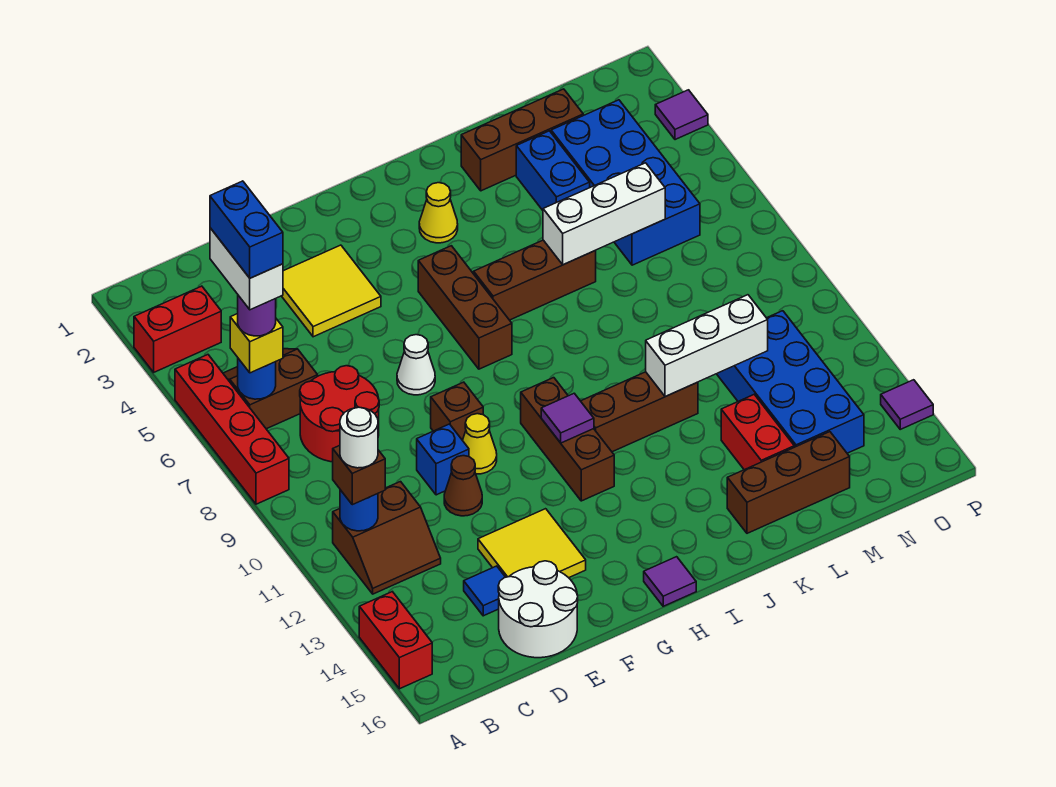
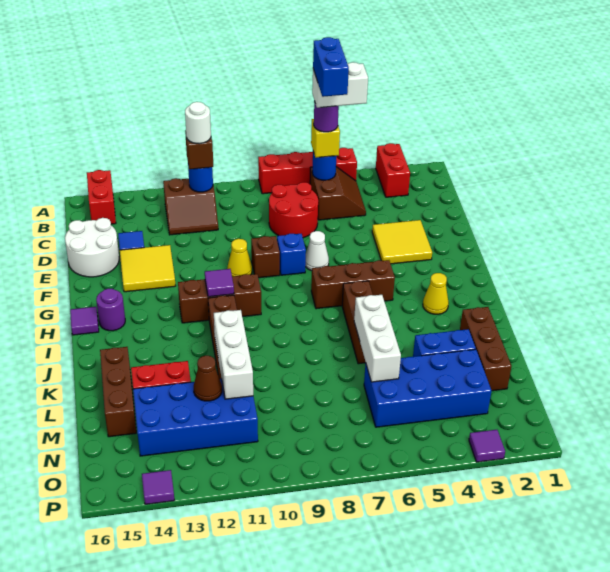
red brick A14:A15 level 1 -> red brick A15:B15 level 1
blue brick B5:B6 level 6 -> blue brick B6:C6 level 6
brown slope B11:C12 level 1 top 11 -> brown slope B11:C12 level 1 top B
blue brick E10 level 1 -> blue brick F8 level 1
brown cone E11 level 1 -> brown cone M12 level 2
none -> purple round brick H15 level 1

